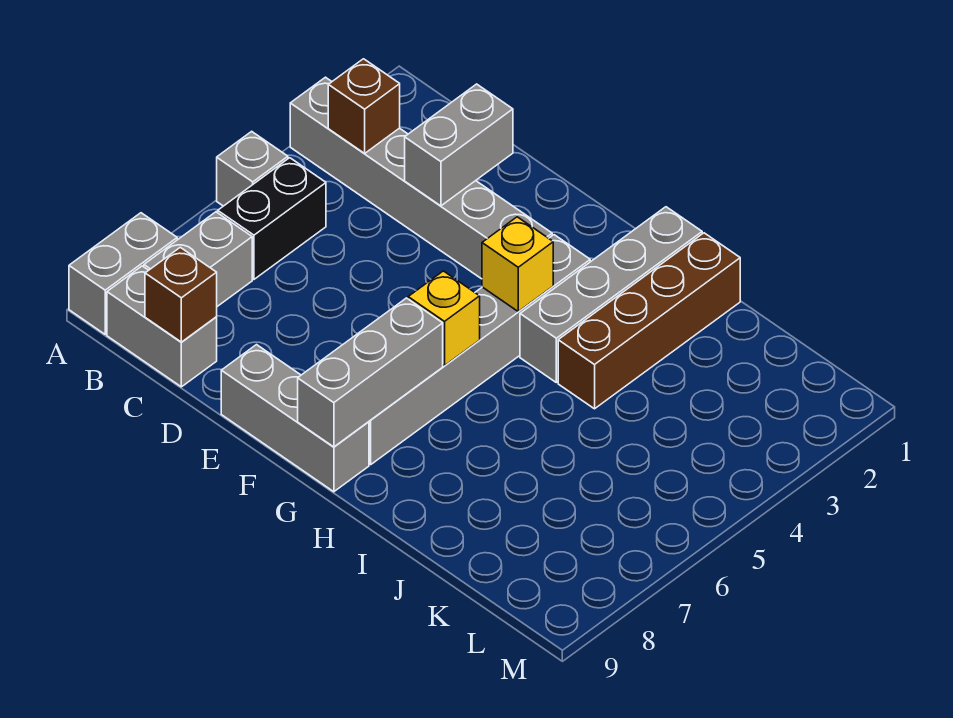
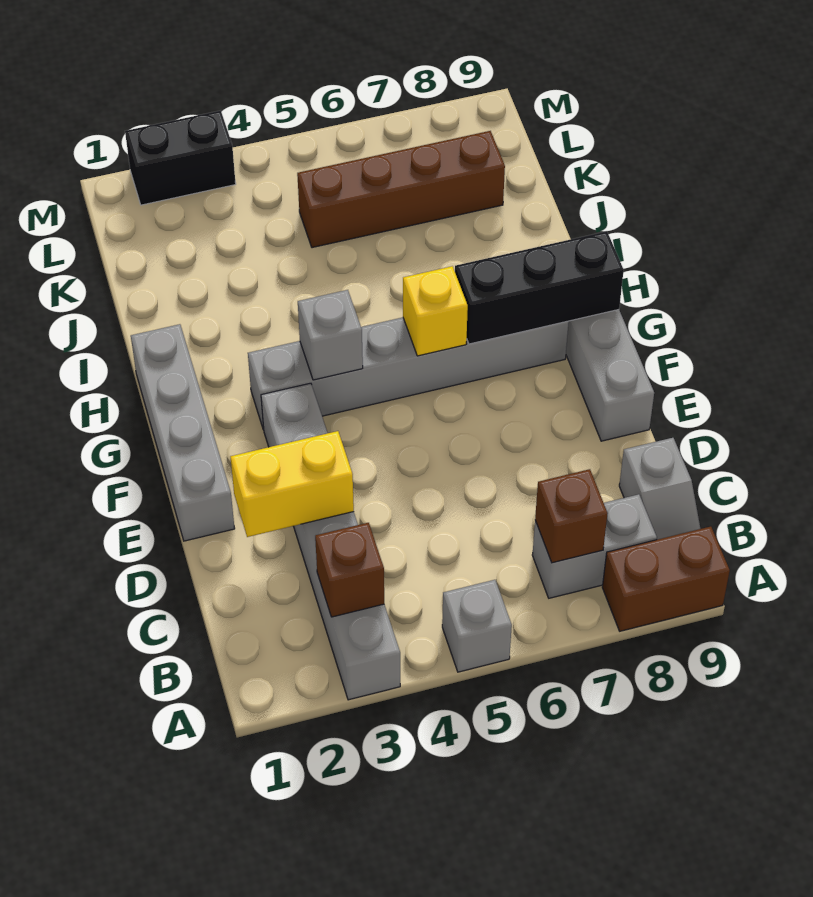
grey brick A8:A9 level 1 -> brown brick A8:A9 level 1
black brick B5:B6 level 1 -> black brick M2:M3 level 1
grey brick B9:C9 level 1 -> grey slope B9:C9 level 1 top C
brown brick C9 level 2 -> brown brick B7 level 2
grey brick D2:D3 level 2 -> yellow brick D2:D3 level 2
yellow brick G4 level 2 -> grey brick G4 level 2
grey brick G7:G9 level 2 -> black brick G7:G9 level 2
grey brick H1:H4 level 1 -> grey brick E1:H1 level 1
brown brick I1:I4 level 1 -> brown brick K5:K8 level 1

